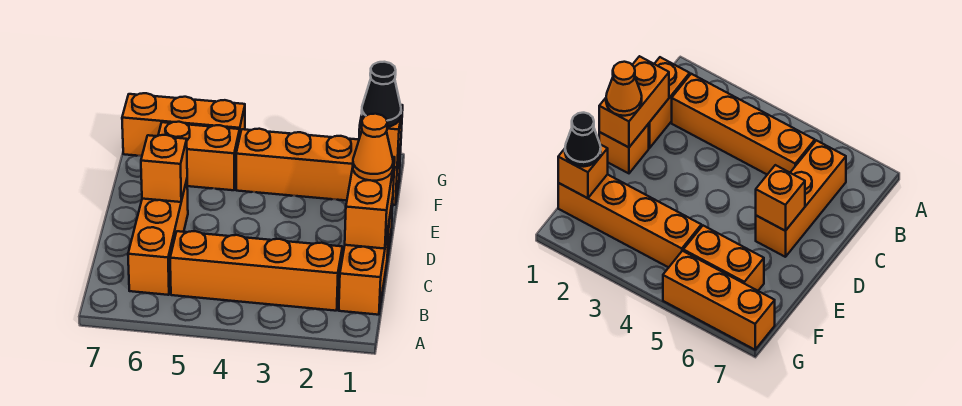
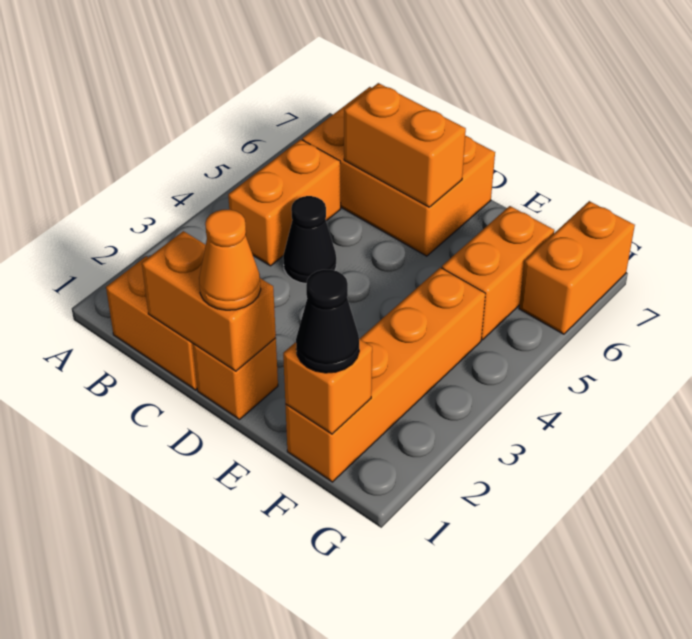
orange brick B2:B5 level 1 -> orange brick B4:B5 level 1
orange brick B6:D6 level 1 -> orange brick B6:D7 level 1
none -> black cone C4 level 1
orange brick D6 level 2 -> orange brick C6:D6 level 2
orange brick G5:G7 level 1 -> orange brick G6:G7 level 1

